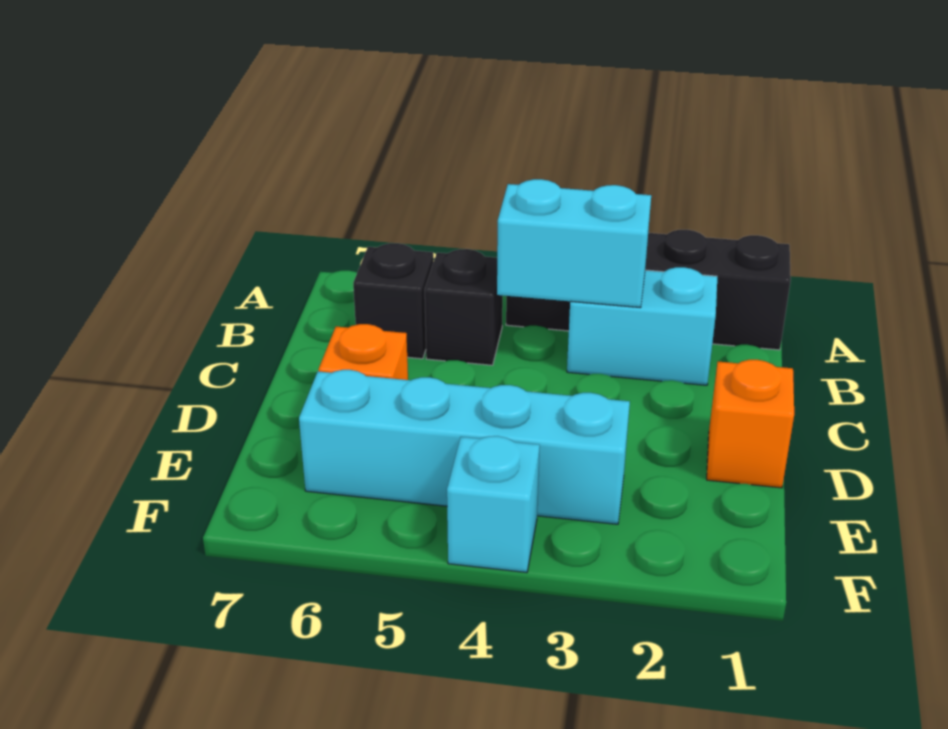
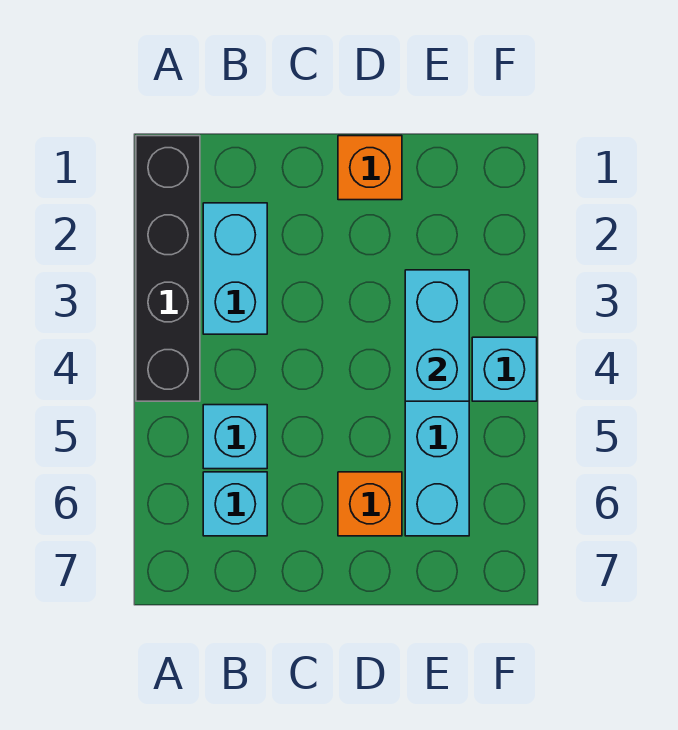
cyan brick B3:B4 level 2 -> cyan brick E3:E4 level 2
black brick B5 level 1 -> cyan brick B5 level 1
black brick B6 level 1 -> cyan brick B6 level 1

